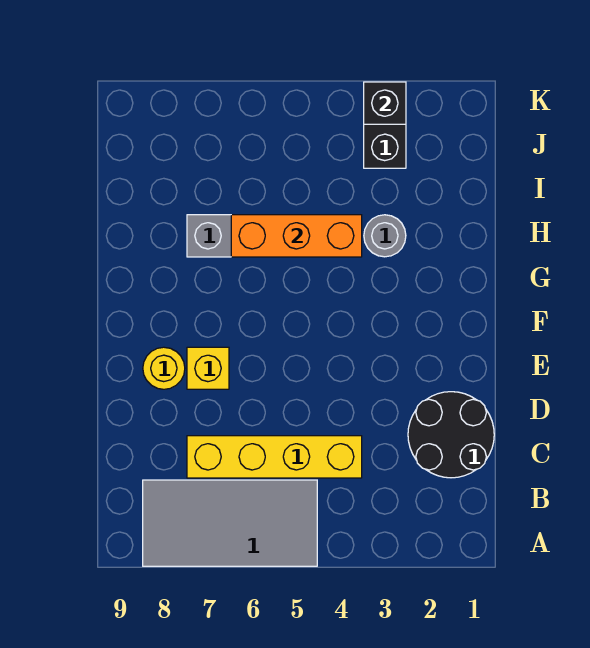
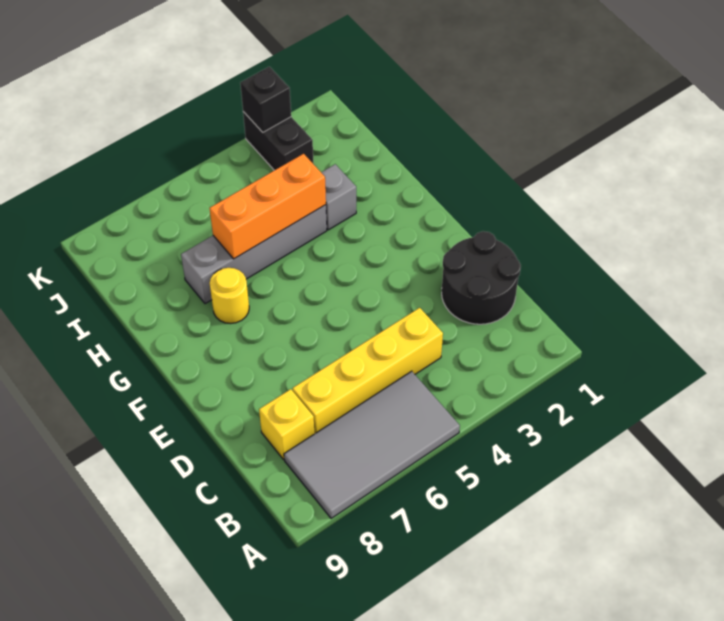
yellow brick E7 level 1 -> yellow brick C8 level 1
yellow round brick E8 level 1 -> yellow round brick G7 level 1
grey round brick H3 level 1 -> grey brick H3 level 1

